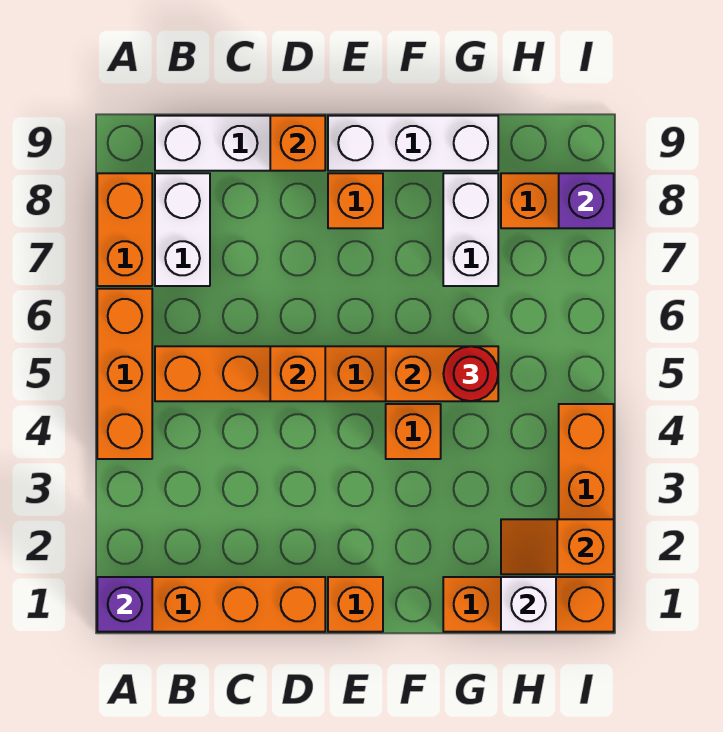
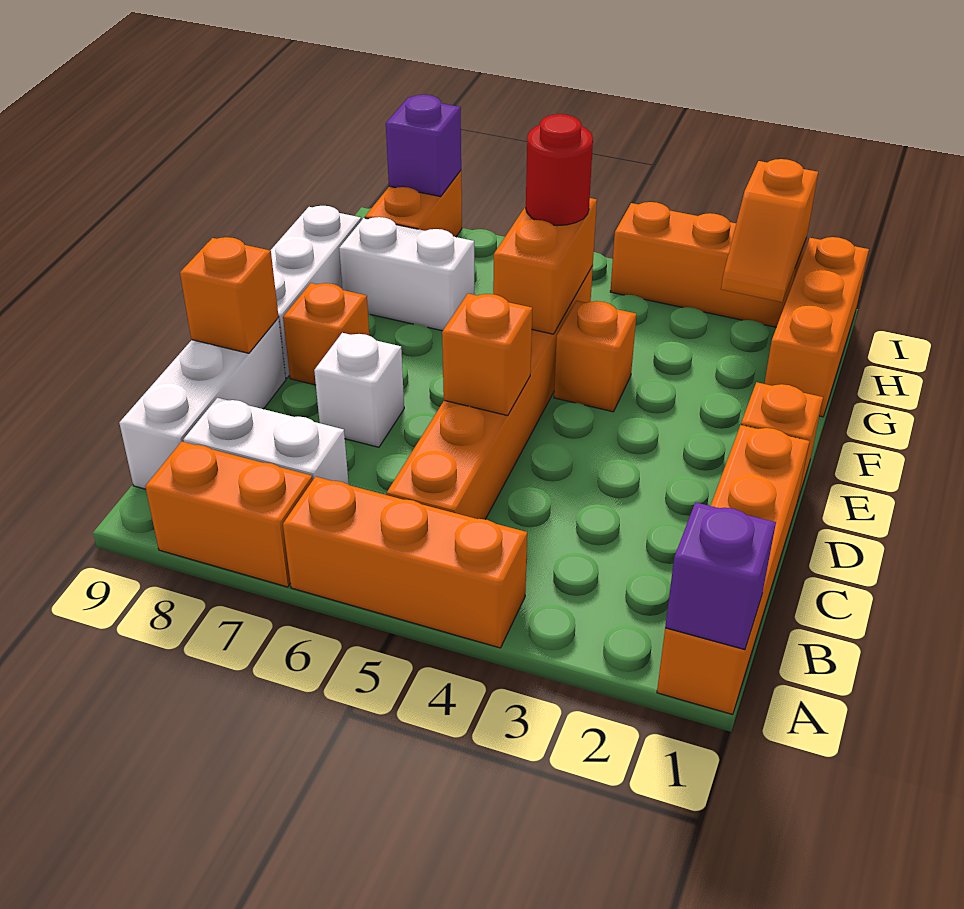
white brick H1 level 2 -> white brick D7 level 1

